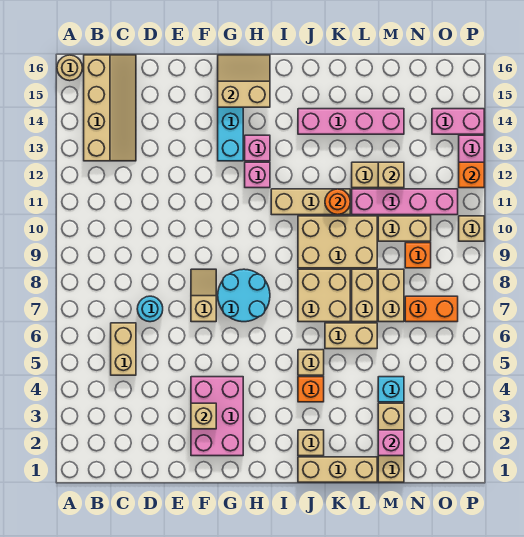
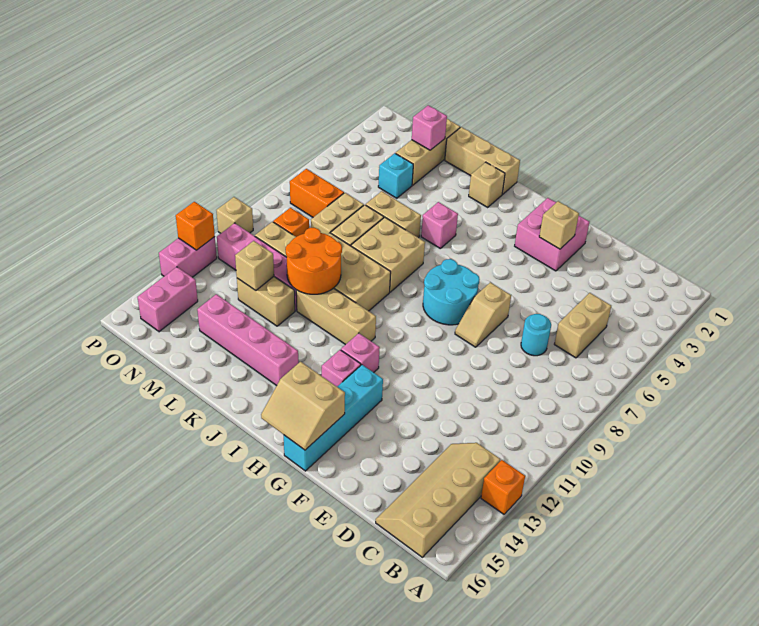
tan round brick A16 level 1 -> none
pink brick F2:G4 level 1 -> pink brick F2:G3 level 1
orange brick J4 level 1 -> orange brick A13 level 1
tan brick J5 level 1 -> pink brick J5 level 1
orange round brick K11 level 2 -> orange round brick K10:L11 level 2
pink brick O14:P14 level 1 -> pink brick O14:O15 level 1

